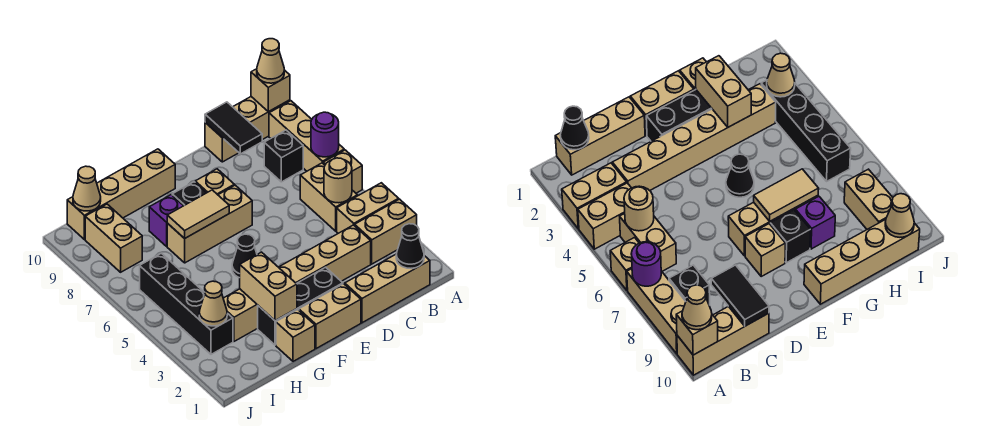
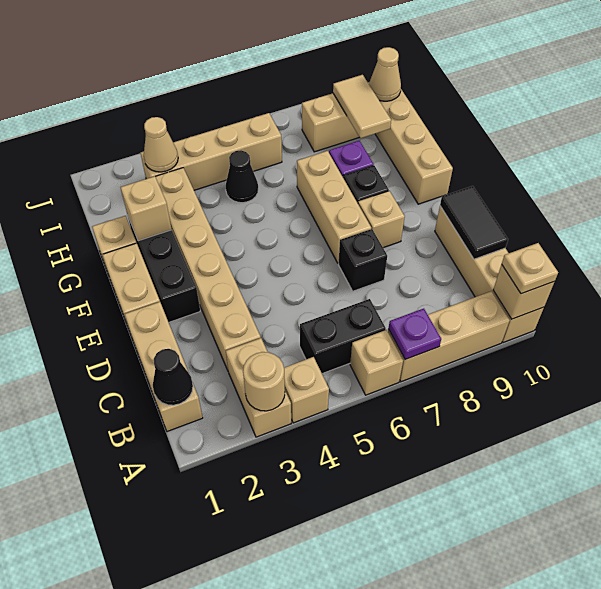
tan brick A4:B4 level 1 -> tan brick A4 level 1
purple round brick A7 level 2 -> purple plate A7 level 2
tan brick A10:C10 level 1 -> tan brick A10:D10 level 1
tan cone A10 level 3 -> tan plate A10 level 3
tan brick B5:B6 level 1 -> black brick B5:B6 level 1
tan round brick B5 level 2 -> tan round brick A3 level 2
black brick B8 level 1 -> black brick D7 level 1
black tile C9:C10 level 2 -> black tile C10:D10 level 2
black cone F5 level 1 -> black cone H5 level 1
tan tile F7:G7 level 2 -> tan tile H9:I9 level 2
tan brick G2:G3 level 2 -> tan brick G2 level 2
black brick I3:I6 level 1 -> tan brick I3:I6 level 1

